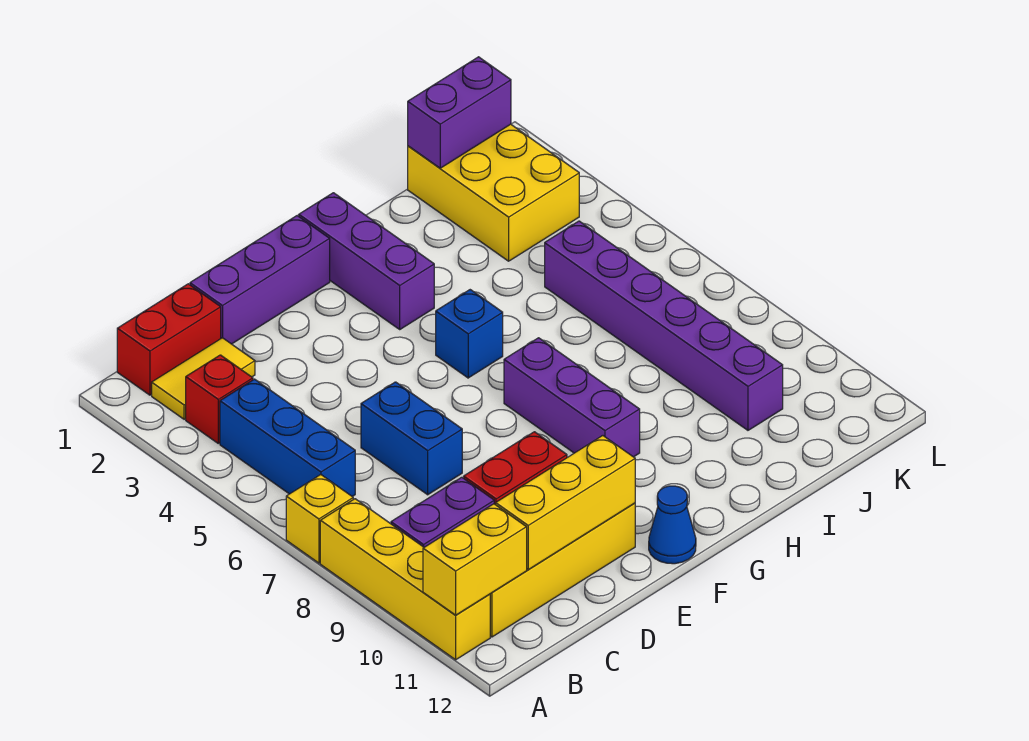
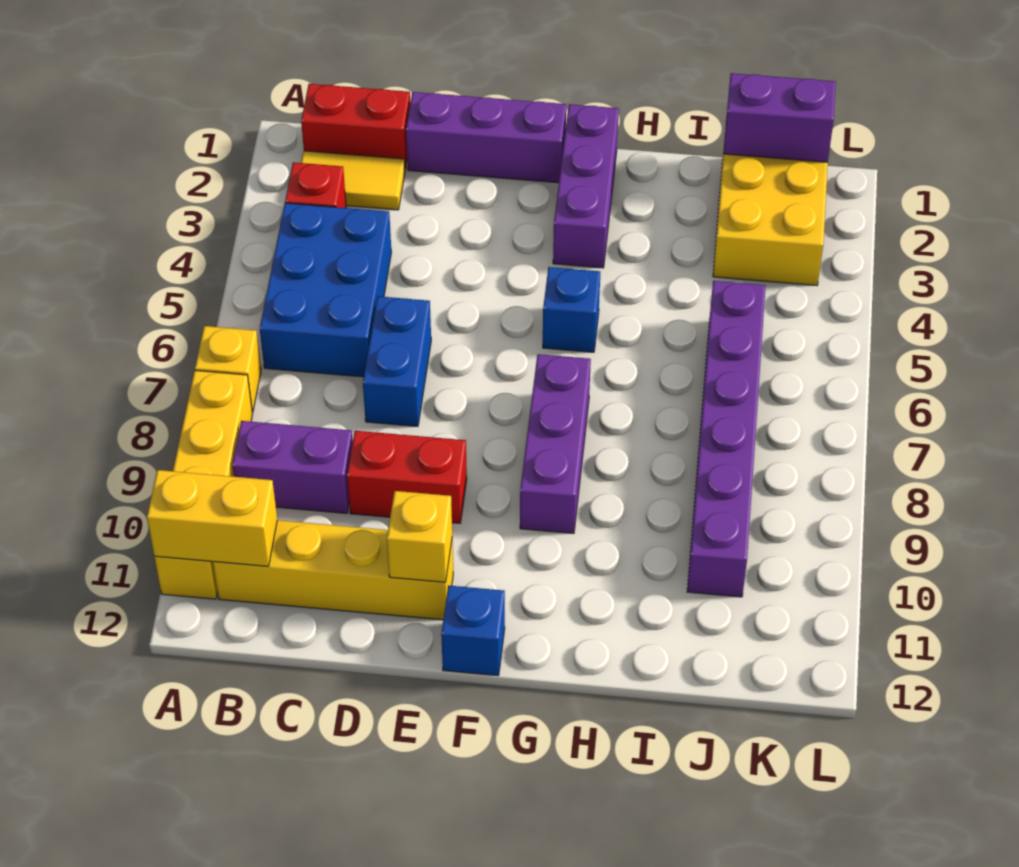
blue brick B4:B6 level 1 -> blue brick B4:C6 level 1
yellow brick C11:E11 level 2 -> yellow brick E11 level 2
blue cone F12 level 1 -> blue brick F12 level 1

